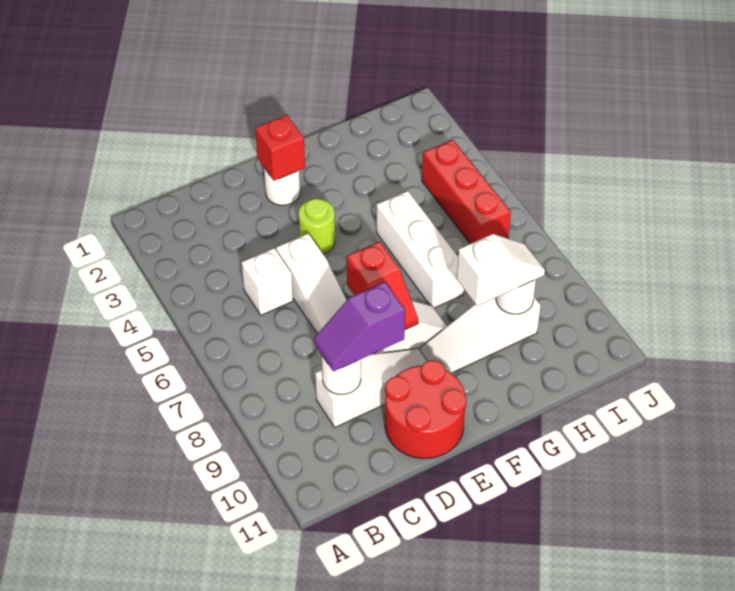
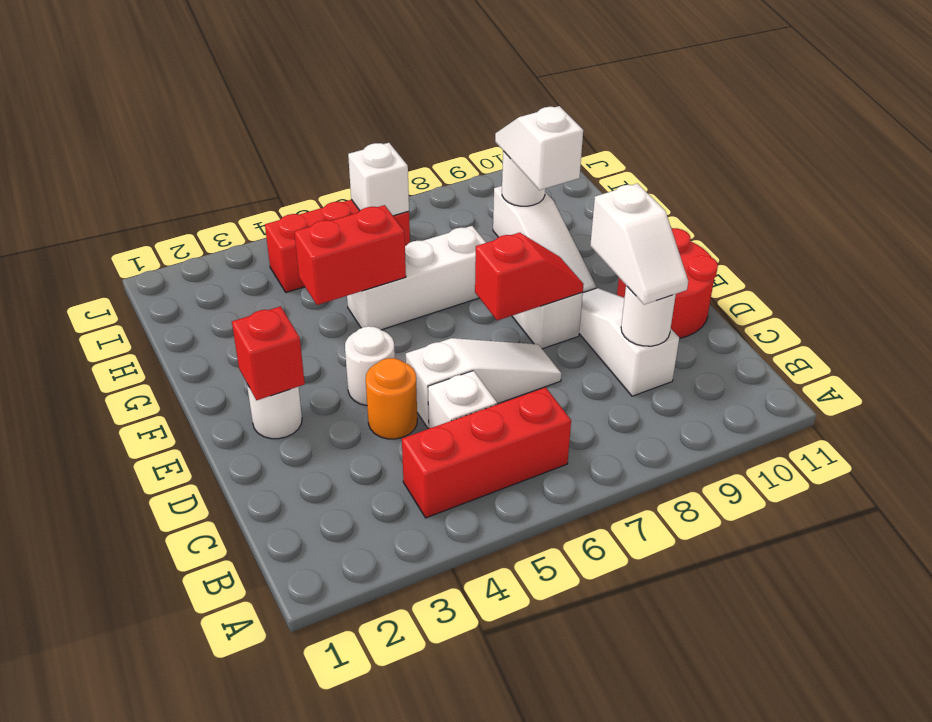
none -> red brick B4:B6 level 1
purple slope C9:D9 level 3 top D -> white slope C9:D9 level 3 top D
none -> orange round brick D4 level 1
lime round brick E4 level 1 -> white round brick E4 level 1
none -> red brick G4:G5 level 2
none -> white brick I6 level 2

